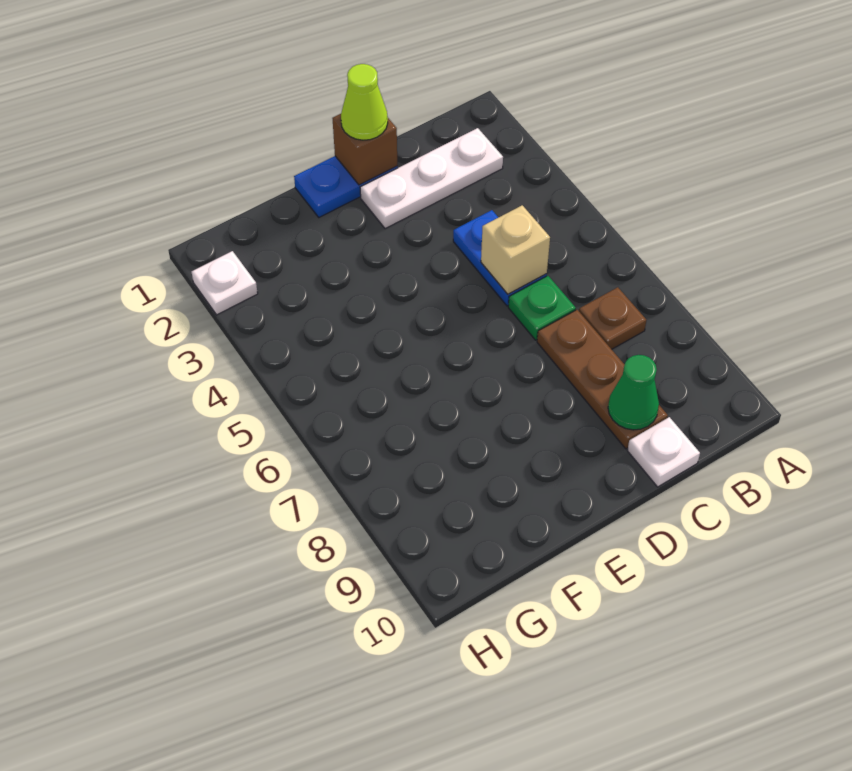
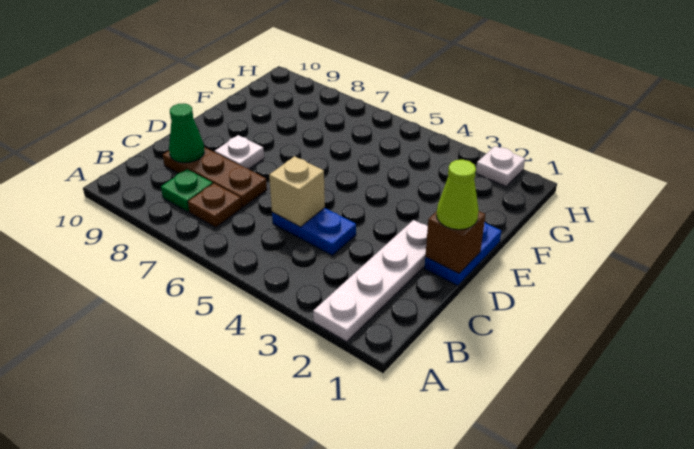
white plate B2:D2 level 1 -> white plate A2:D2 level 1
green plate C6 level 1 -> green plate B8 level 1
white plate C10 level 1 -> white plate D8 level 1

